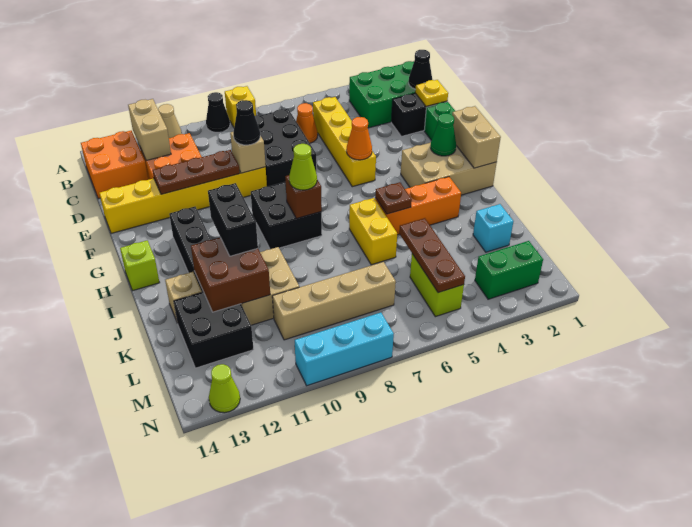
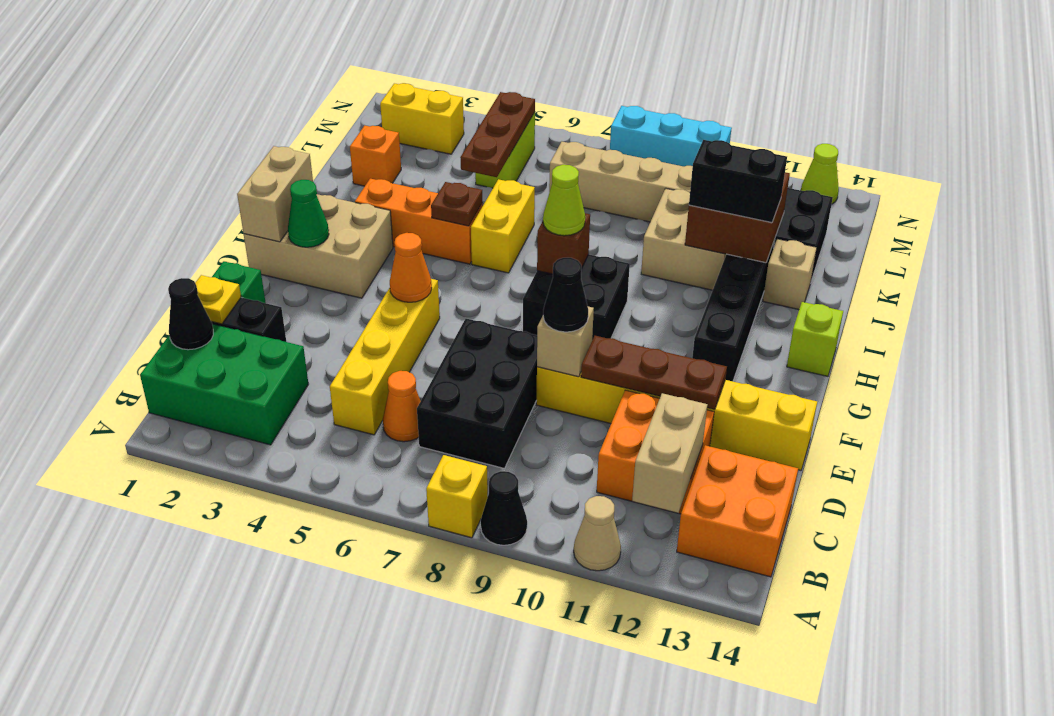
black brick I11:J11 level 3 -> black brick J11:J12 level 3
cyan brick K2 level 1 -> orange brick K2 level 1
green brick M2:M3 level 1 -> yellow brick M2:M3 level 1

